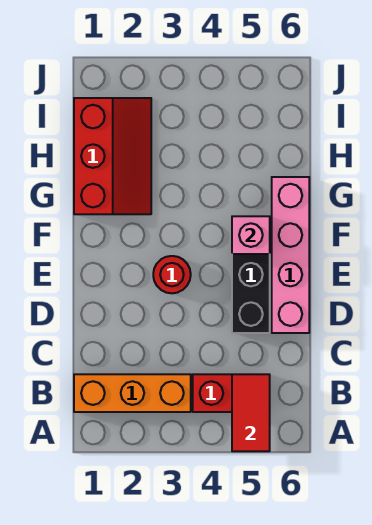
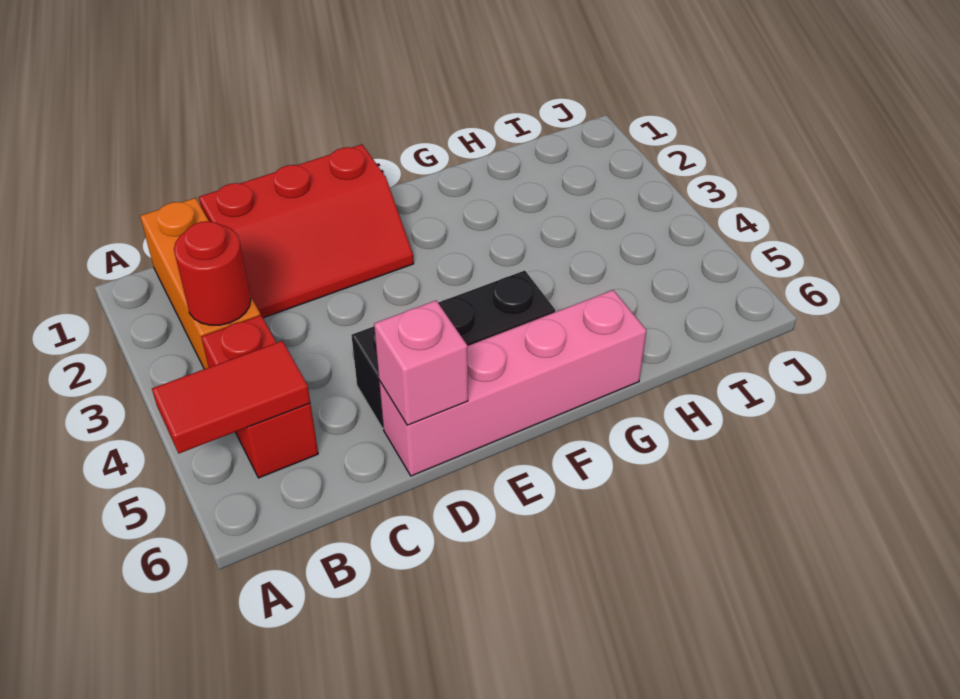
red round brick E3 level 1 -> red round brick B3 level 2
pink brick F5 level 2 -> pink brick D6 level 2
red slope G1:I2 level 1 top 1 -> red slope C1:E2 level 1 top 1

